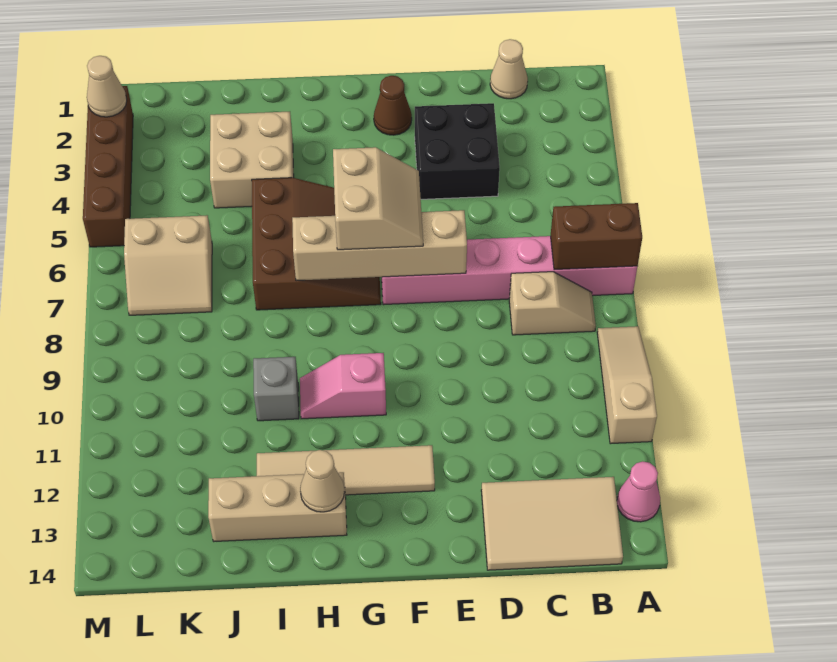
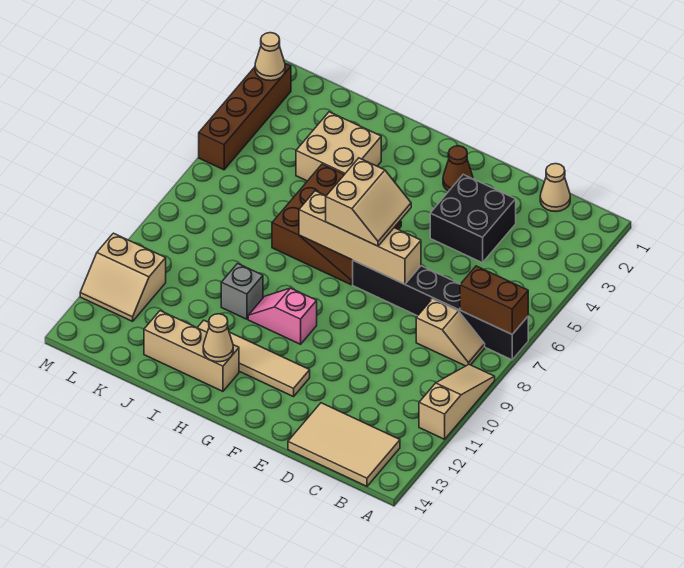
pink brick A7:F7 level 1 -> black brick A7:F7 level 1
pink cone A13 level 1 -> none
tan slope K6:L7 level 1 top 6 -> tan slope L11:M12 level 1 top 11

